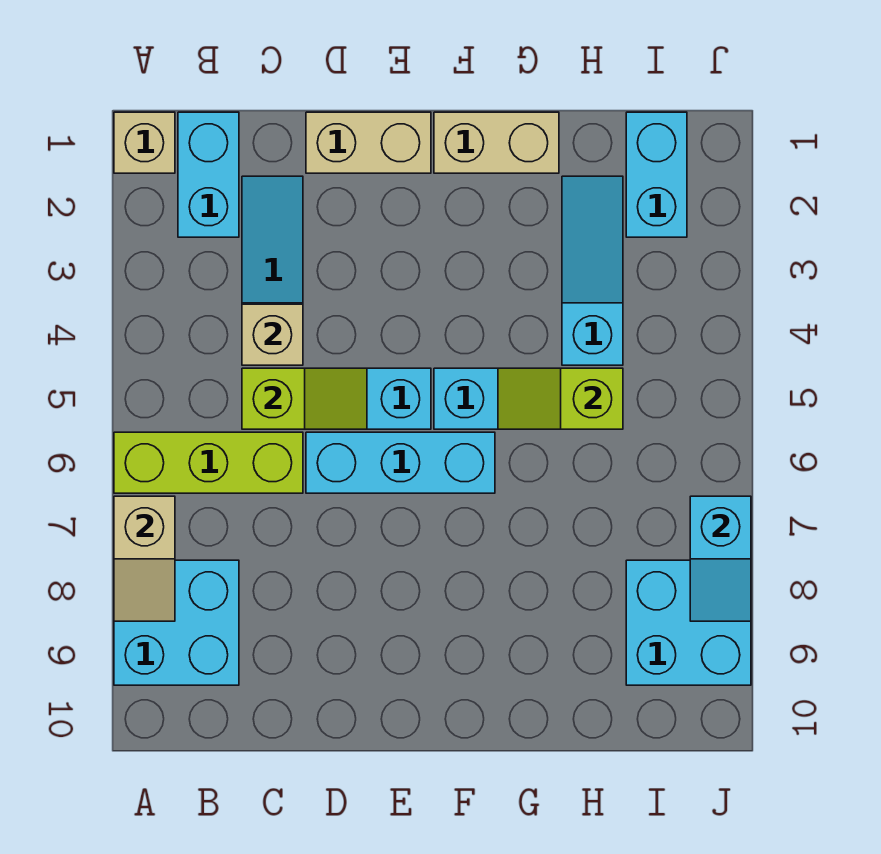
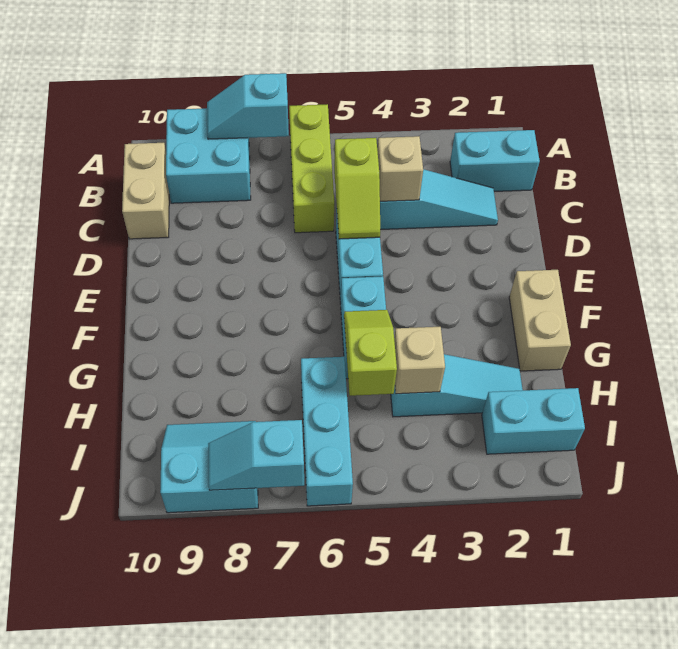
tan brick A1 level 1 -> tan brick H4 level 2
tan slope A7:A8 level 2 top 7 -> cyan slope A7:A8 level 2 top 7
tan brick D1:E1 level 1 -> tan brick B10:C10 level 1
cyan brick D6:F6 level 1 -> cyan brick H6:J6 level 1
cyan brick I8:J9 level 1 -> cyan slope I8:J9 level 1 top J

